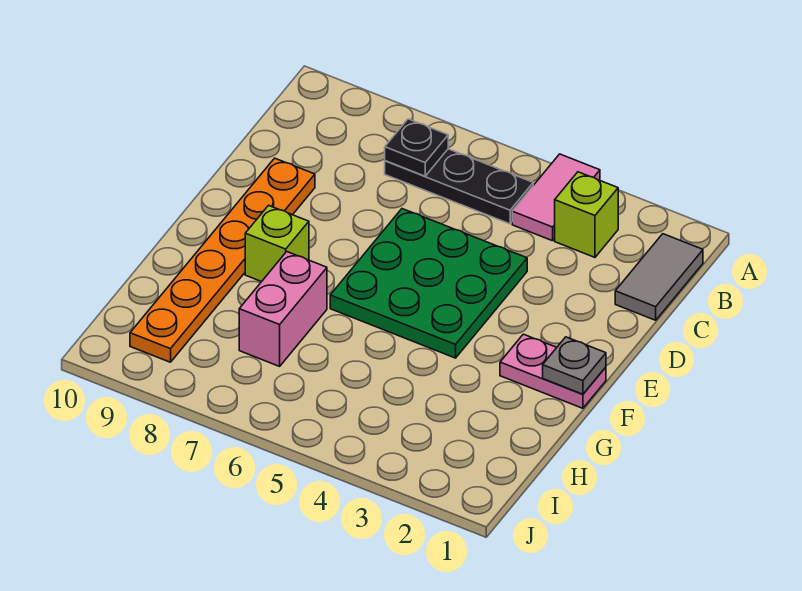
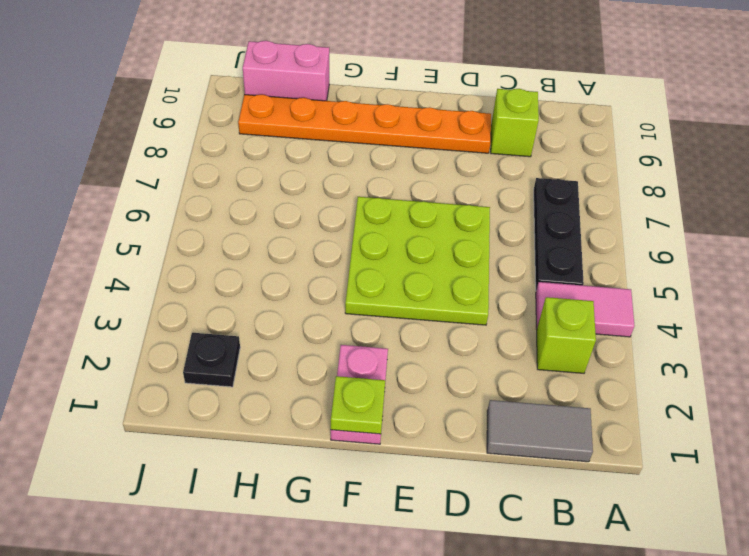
black plate B7 level 2 -> black plate I2 level 1
green plate D4:F6 level 1 -> lime plate D4:F6 level 1
grey plate F1 level 2 -> lime plate F1 level 2
lime brick F8 level 1 -> lime brick C9 level 1
pink brick G7:H7 level 1 -> pink brick H10:I10 level 1

